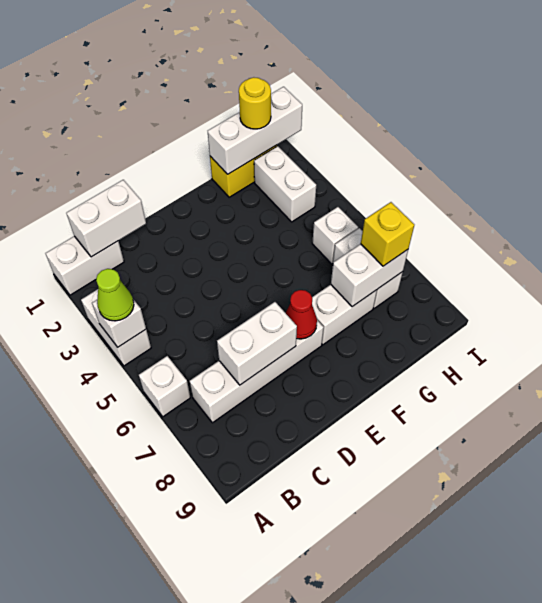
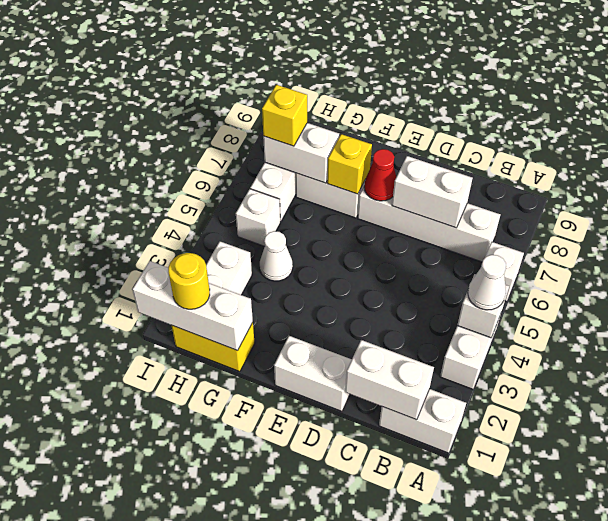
lime cone A4 level 3 -> white cone A4 level 3
none -> white brick D1:E1 level 1
none -> yellow brick F7 level 2
none -> white cone G4 level 1

